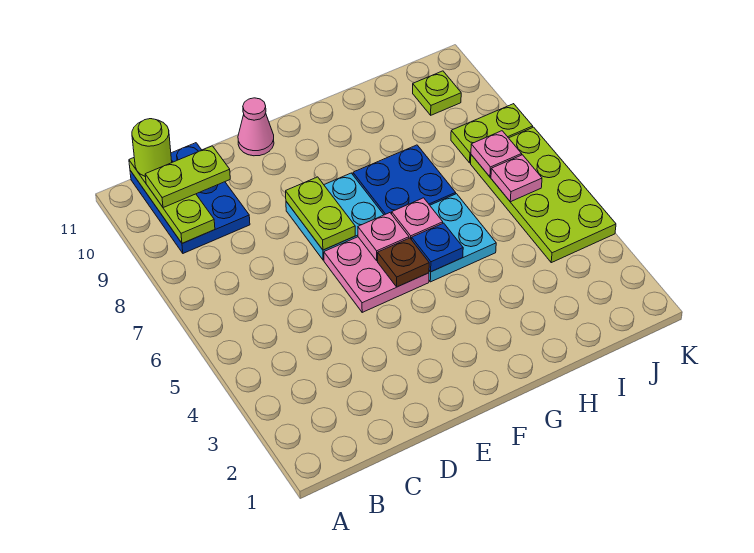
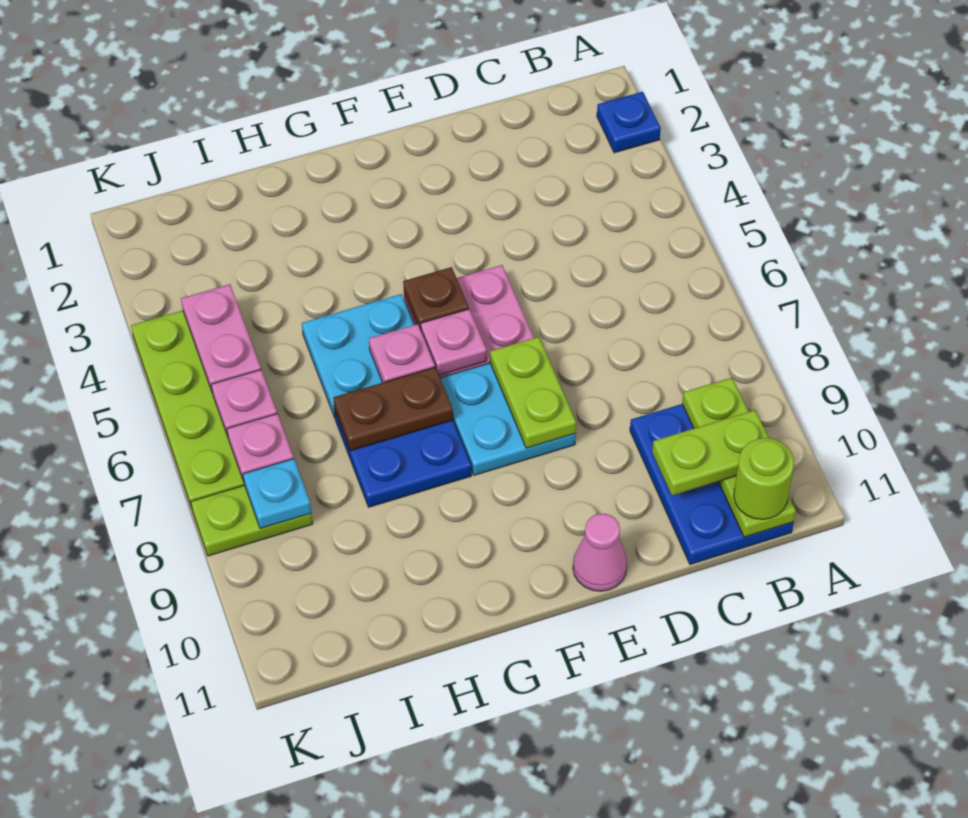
blue plate G5 level 2 -> blue plate A2 level 1
none -> brown plate G7:H7 level 2
none -> pink plate J4:J5 level 2
none -> cyan plate J8 level 2
lime plate J10 level 1 -> none

